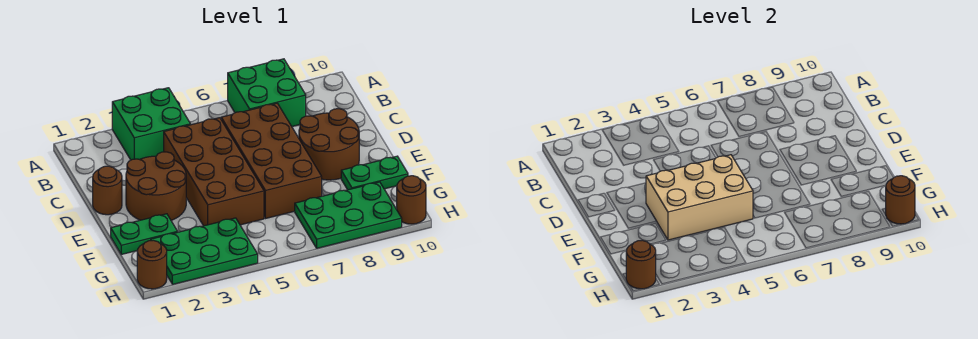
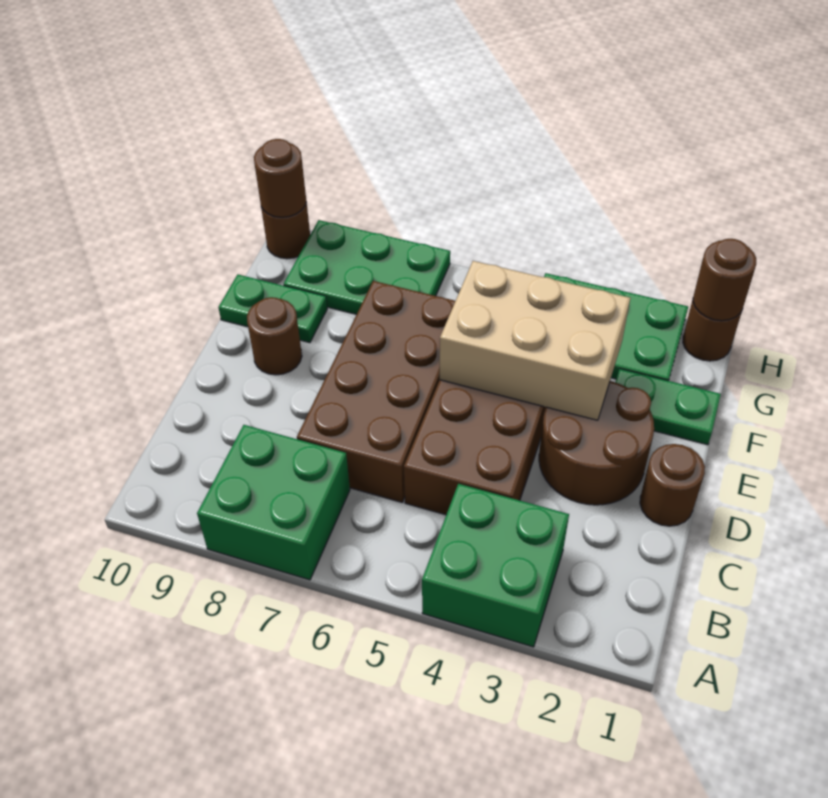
brown round brick D8:E9 level 1 -> brown round brick E9 level 1

